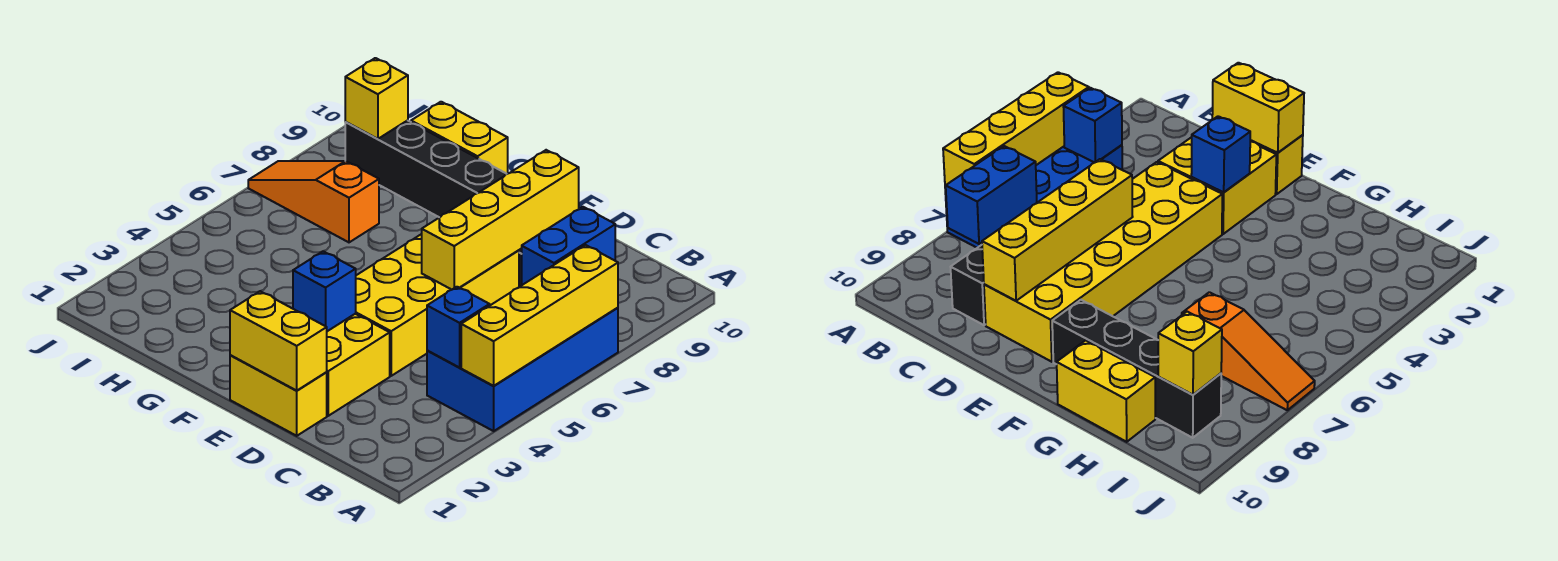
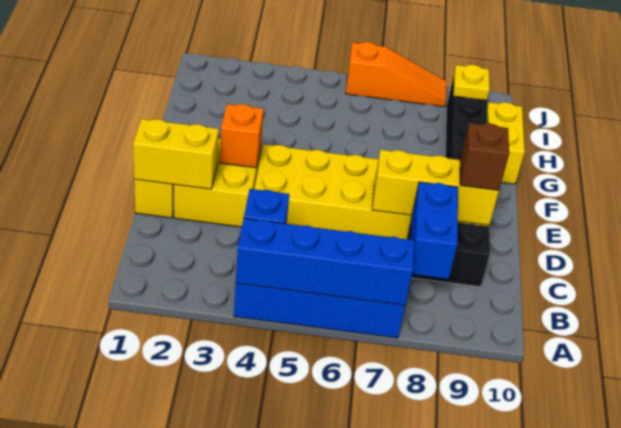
yellow brick A4:A7 level 2 -> blue brick A4:A7 level 2
blue brick B7:B8 level 2 -> blue brick B8:C8 level 2
yellow brick D1:E1 level 2 -> yellow brick D1:D2 level 2
yellow brick D6:D9 level 2 -> yellow brick D7:D9 level 2
none -> brown brick D9 level 3
blue brick E3 level 2 -> orange brick E3 level 2
orange slope H7:J7 level 1 top H -> orange slope J6:J8 level 1 top 6
yellow brick I9 level 2 -> yellow plate I9 level 2

